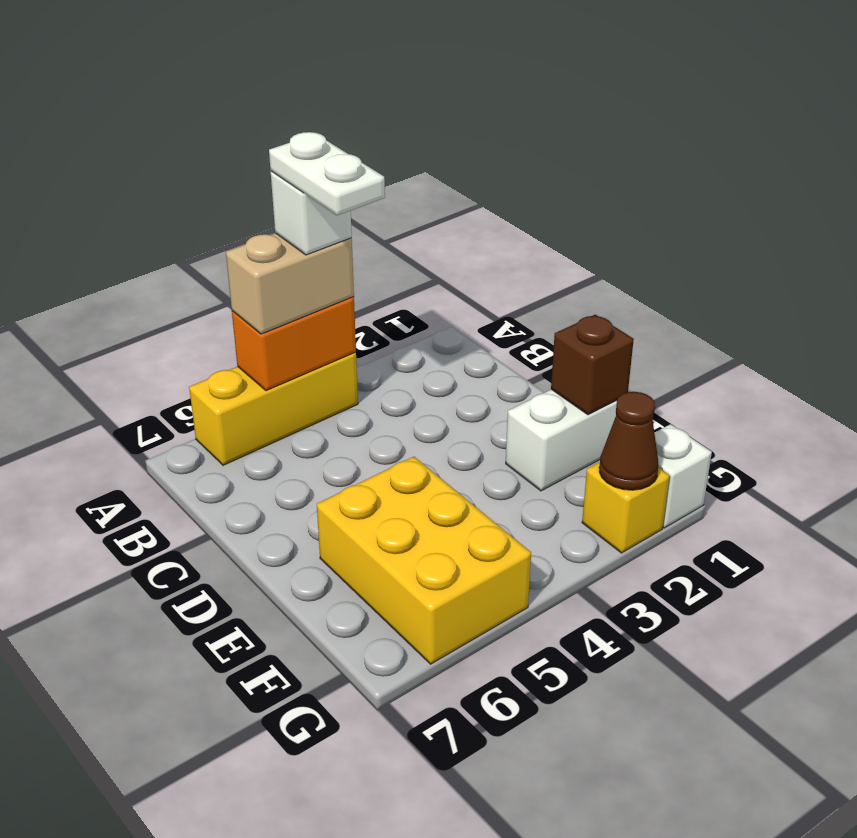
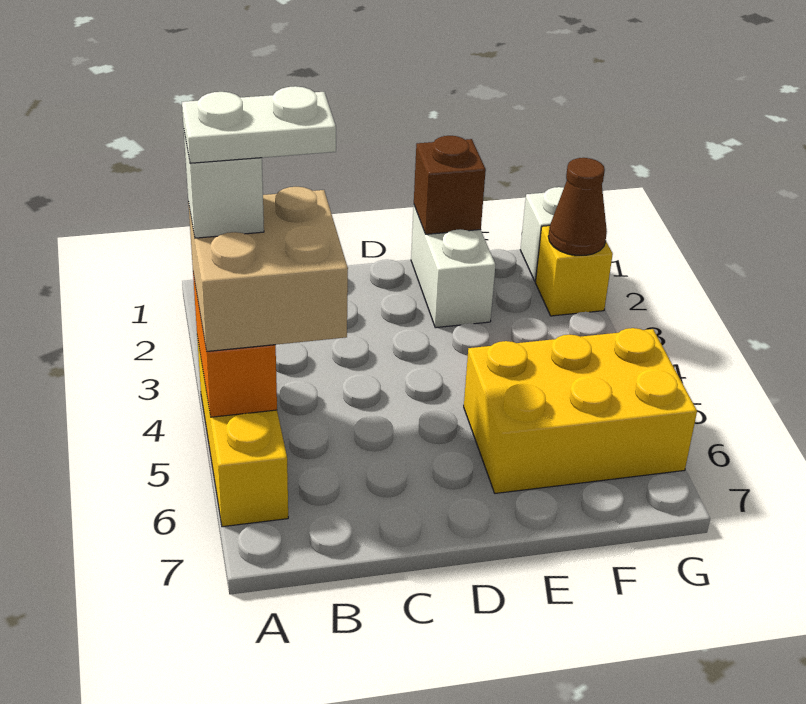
tan brick A4:A5 level 3 -> tan brick A4:B5 level 3

